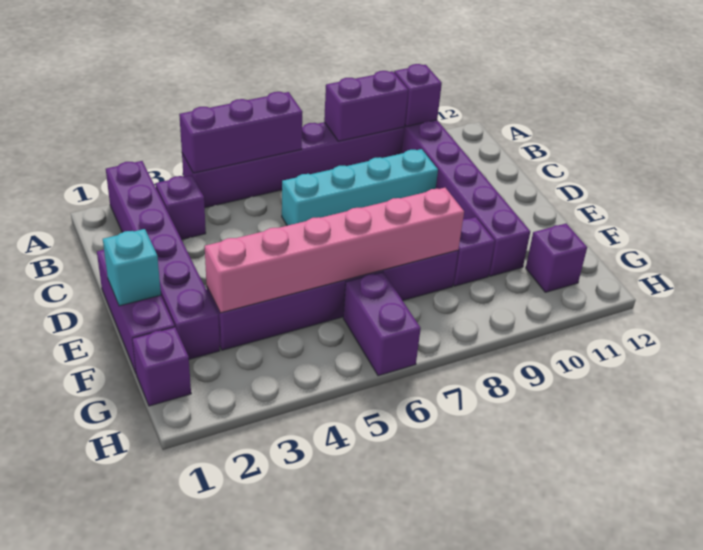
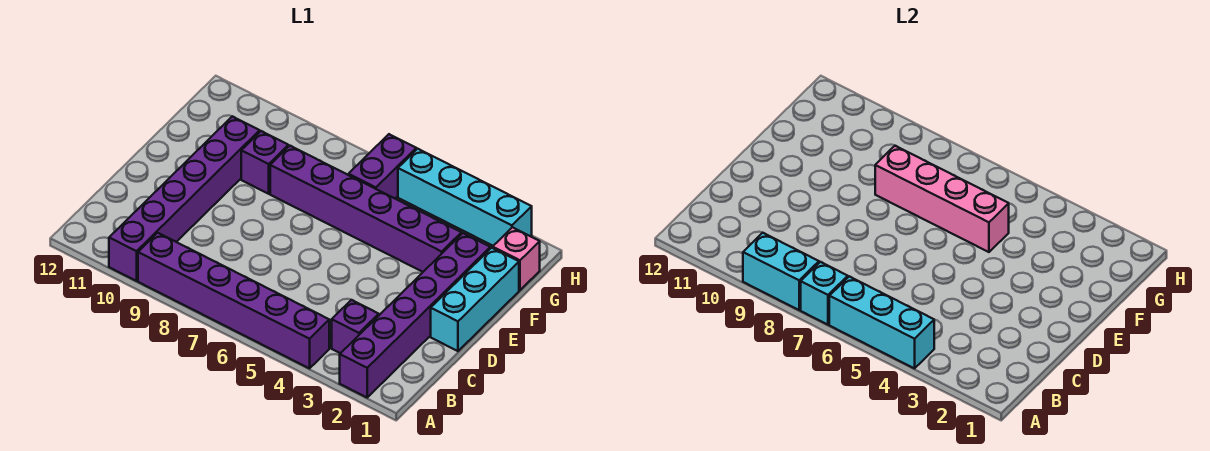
purple brick A4:A6 level 2 -> cyan brick A4:A6 level 2
purple brick A8:A9 level 2 -> cyan brick A8:A9 level 2
purple brick A10 level 2 -> none
cyan brick C6:C9 level 1 -> cyan brick H2:H5 level 1
purple brick D1:F1 level 1 -> cyan brick D1:F1 level 1
cyan brick E1 level 2 -> cyan brick A7 level 2
pink brick F3:F8 level 2 -> pink brick F5:F8 level 2
purple brick G1 level 1 -> pink brick G1 level 1
purple brick G11 level 1 -> none

